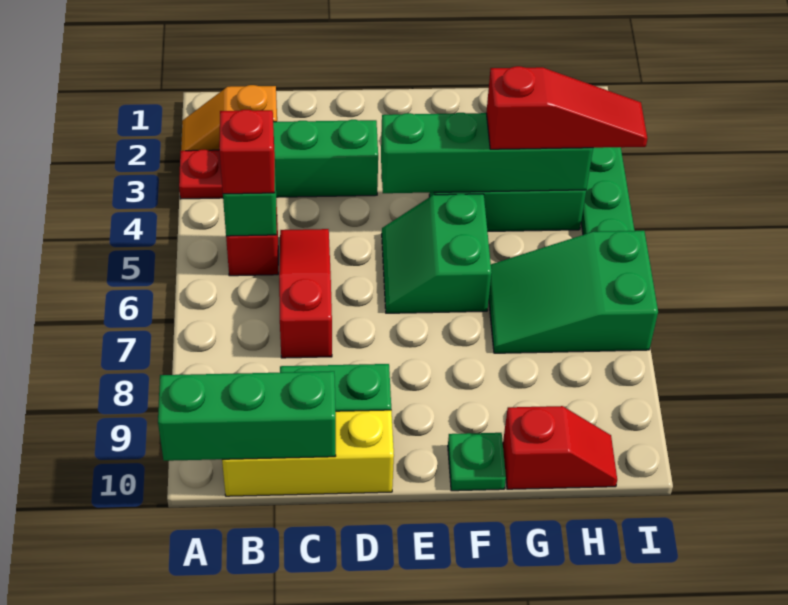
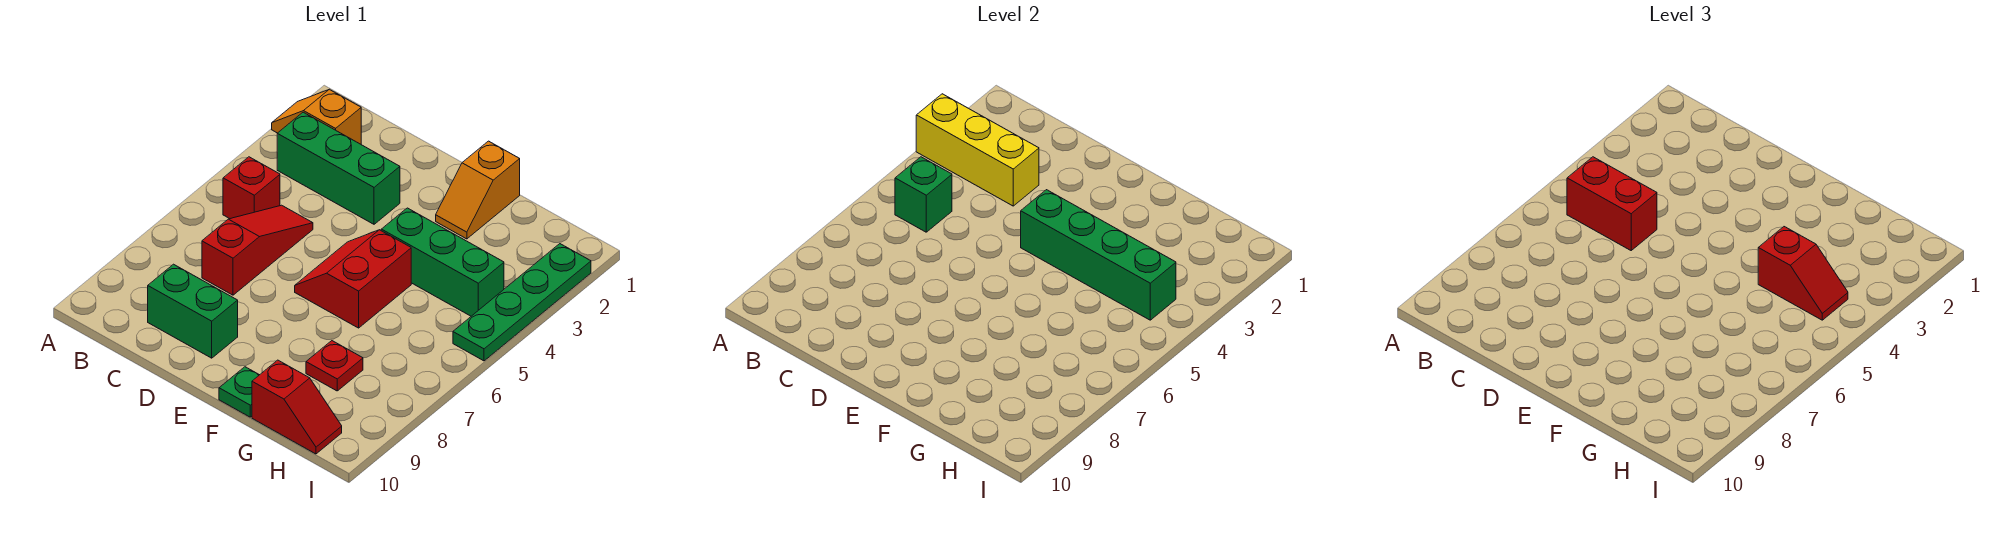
red plate A3 level 1 -> red plate G8 level 1
green brick A10:C10 level 2 -> none
red brick B5 level 3 -> red brick B5:C5 level 3
yellow brick B10:D10 level 1 -> yellow brick A3:C3 level 2
green slope E5:F6 level 1 top F -> red slope E5:F6 level 1 top F
none -> orange slope F1:F2 level 1 top 1
red slope G4:I4 level 3 top G -> red slope G4:H4 level 3 top G
green slope G6:I7 level 1 top I -> none

